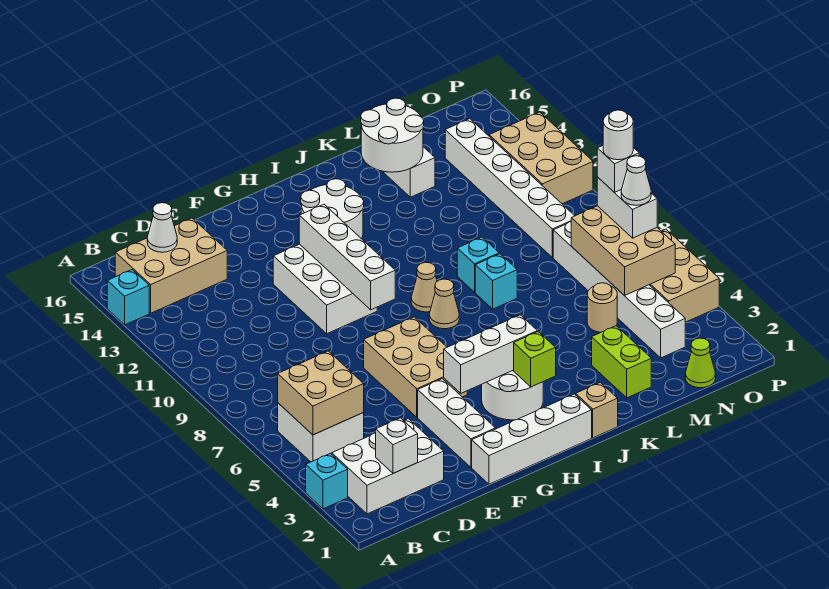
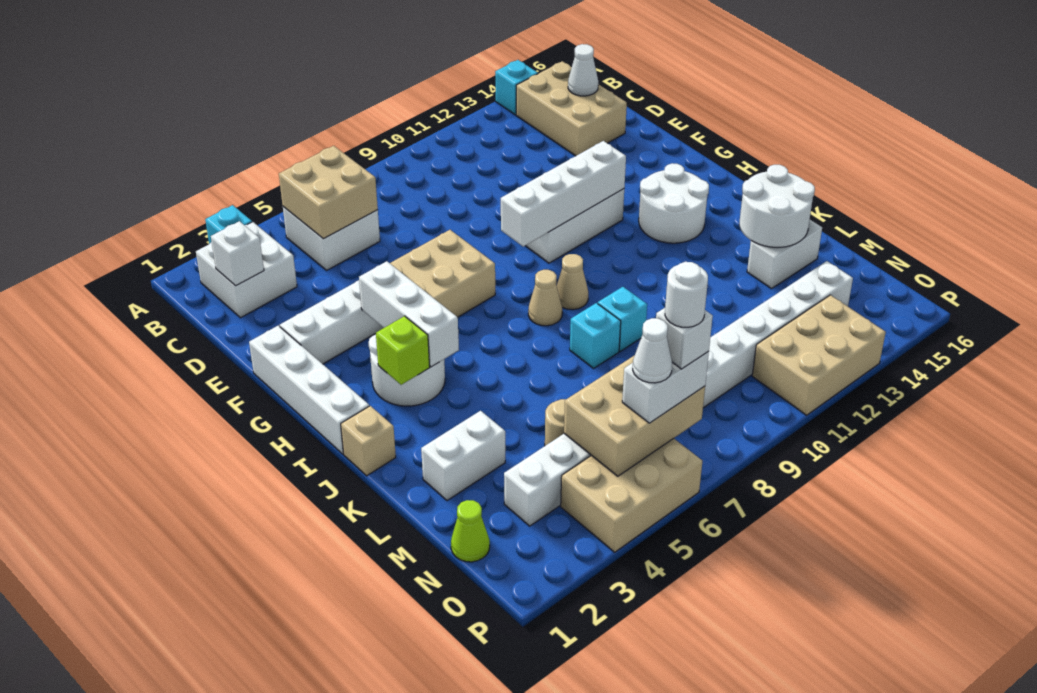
white brick B2:D3 level 1 -> white brick B2:C3 level 1
lime brick L2:L3 level 1 -> white brick L2:L3 level 1

